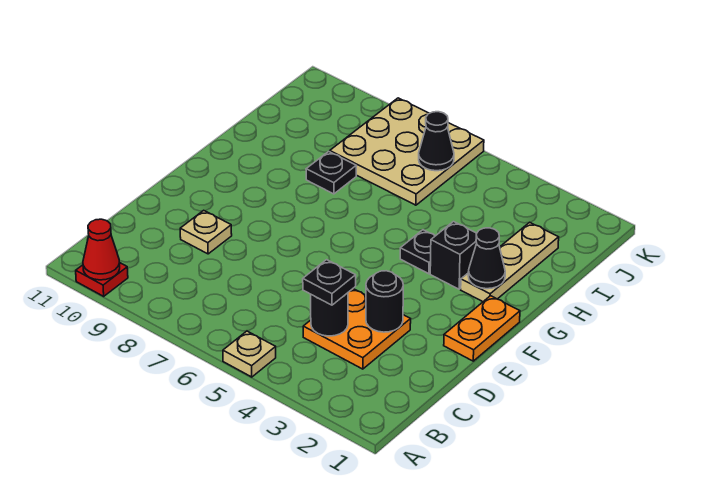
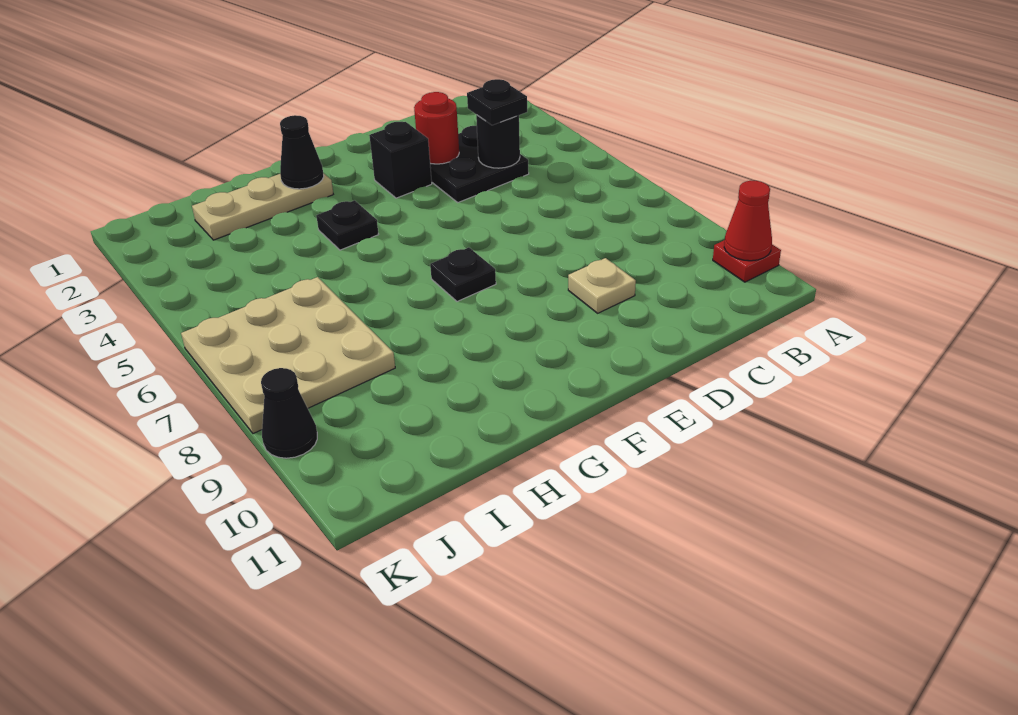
tan plate A5 level 1 -> none
orange plate C3:D4 level 1 -> black plate C3:D4 level 1
black round brick D3 level 2 -> red round brick D3 level 2
orange plate E1:F1 level 1 -> none
black brick G3 level 1 -> black brick E3 level 1
black plate H8 level 1 -> black plate F7 level 1
black cone J6 level 2 -> black cone K9 level 1

